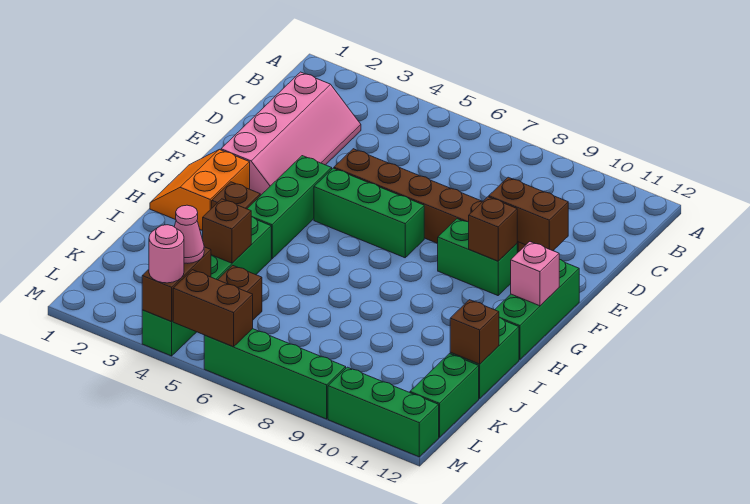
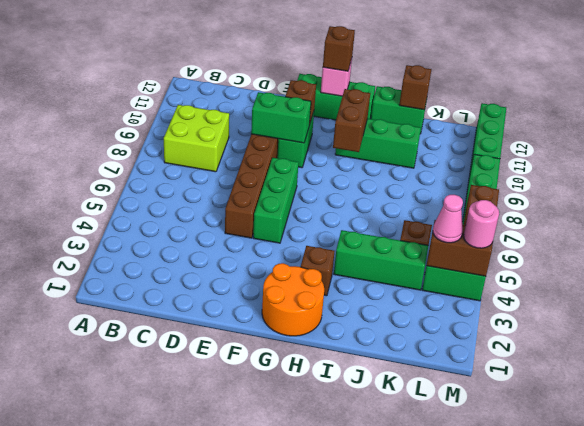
none -> lime brick B8:C9 level 1
pink slope C2:F3 level 1 top 2 -> none
brown brick E10:E11 level 2 -> brown brick H9:H10 level 2
green brick F4:H4 level 1 -> green brick H10:J10 level 1
orange slope G1:H2 level 1 top 2 -> orange round brick G1:H2 level 1
brown brick J4 level 2 -> brown brick G12 level 3
green brick K12:L12 level 1 -> green brick E9:F9 level 2

